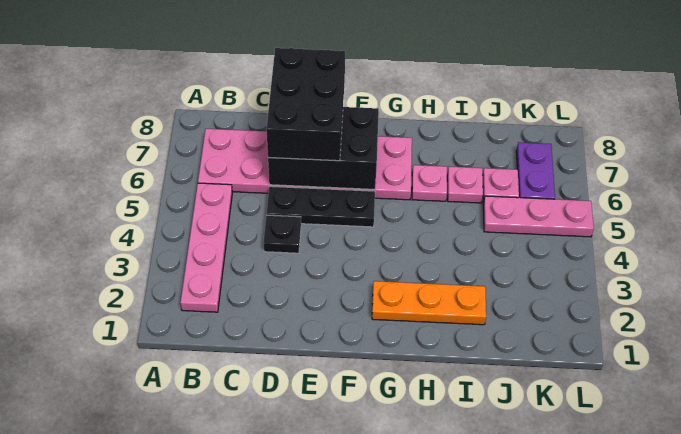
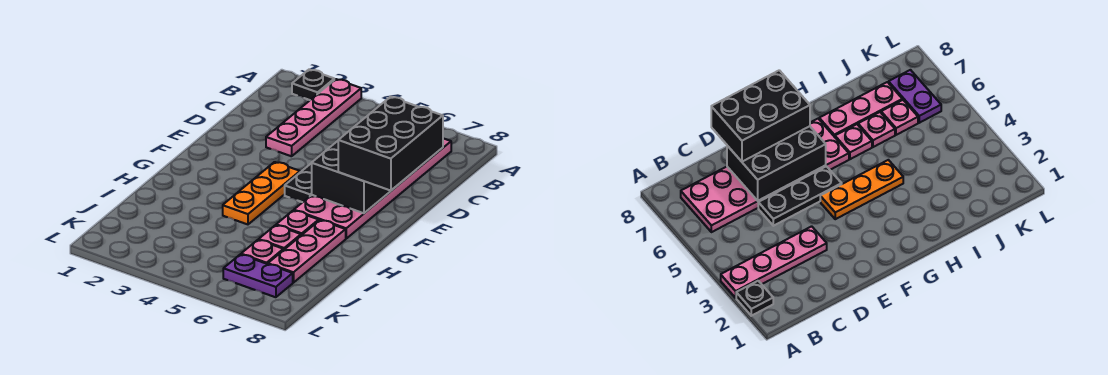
pink plate B2:B5 level 1 -> pink plate A3:D3 level 1
black plate D4 level 1 -> black plate A2 level 1
black brick D6:E8 level 3 -> black brick D7:F8 level 3
orange plate G2:I2 level 1 -> orange plate F4:H4 level 1
pink plate J5:L5 level 1 -> pink plate H7:J7 level 1

